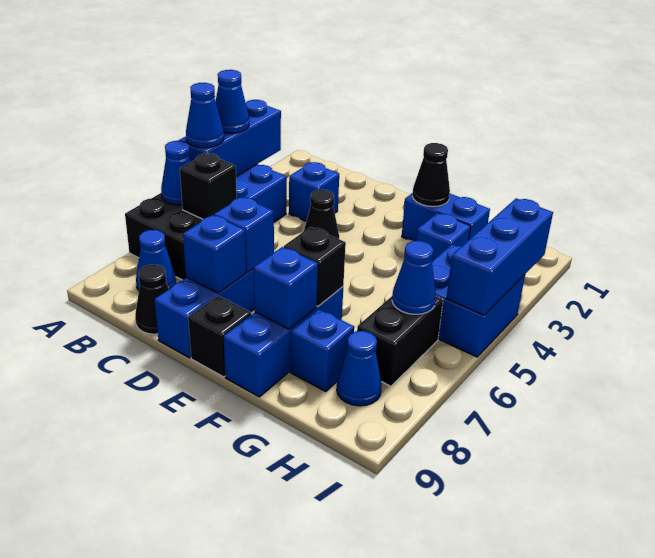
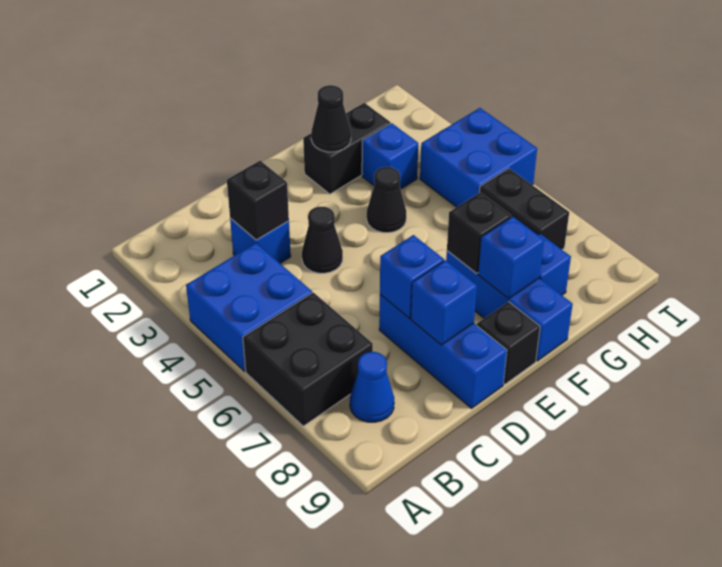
blue brick A3:A5 level 2 -> none
blue cone A4 level 3 -> none
blue cone A5 level 3 -> none
blue cone A6 level 2 -> none
black brick B6 level 2 -> black brick C3 level 2
black cone C9 level 1 -> black cone F4 level 1
blue brick F2:G2 level 1 -> black brick F2:G2 level 1
blue cone H6 level 2 -> none
blue cone H8 level 1 -> none
blue brick I3:I5 level 2 -> none

